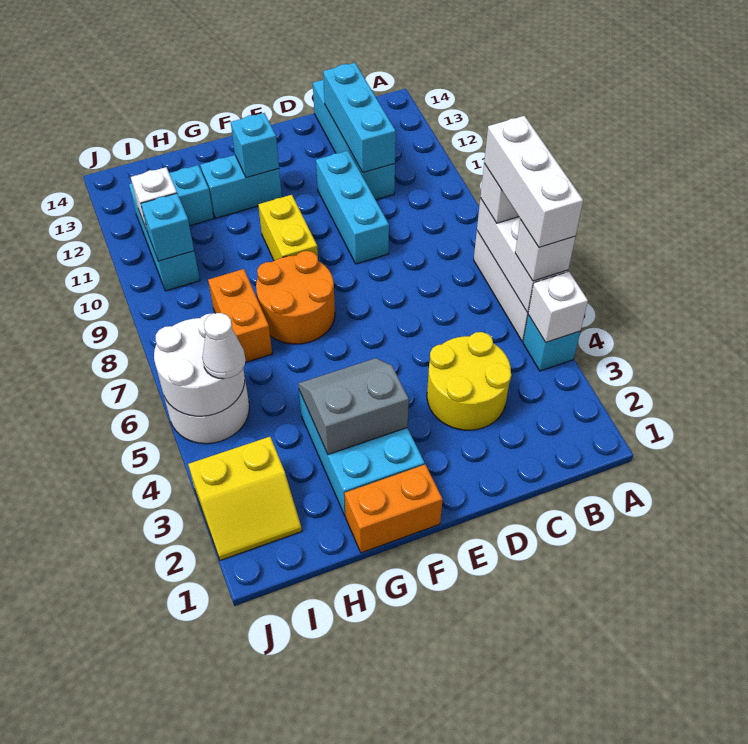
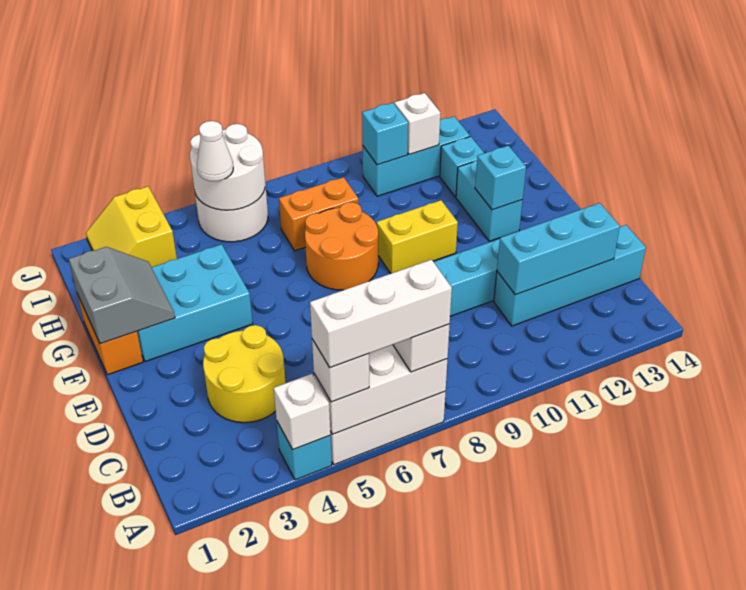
grey slope F3:G4 level 2 top 3 -> grey slope F1:G2 level 2 top 1

